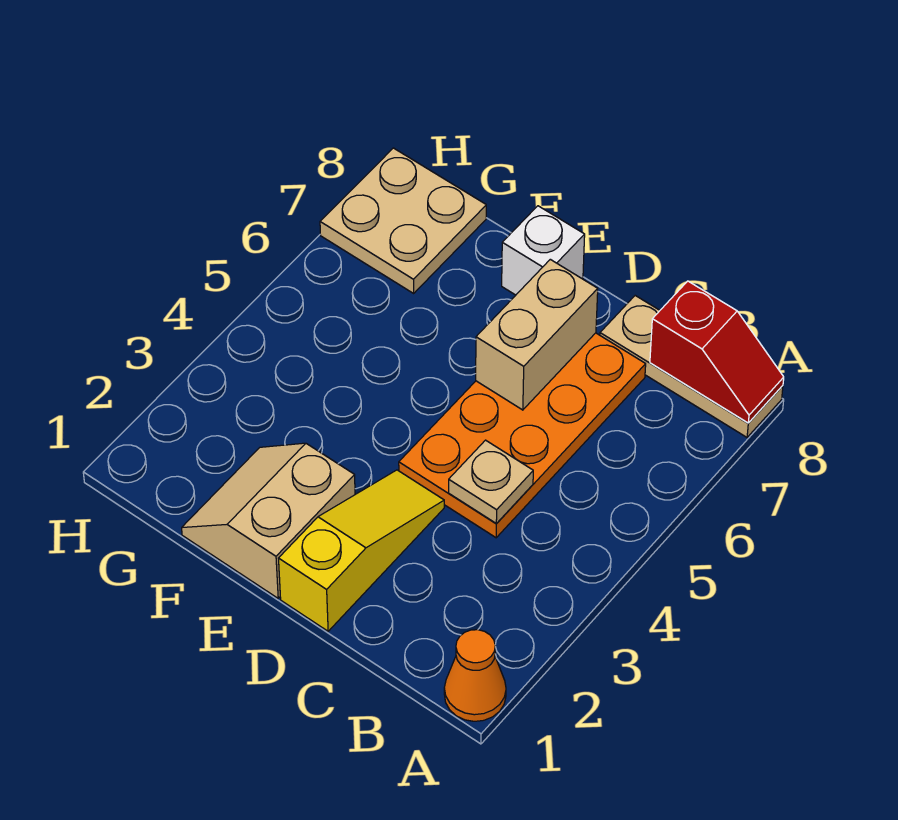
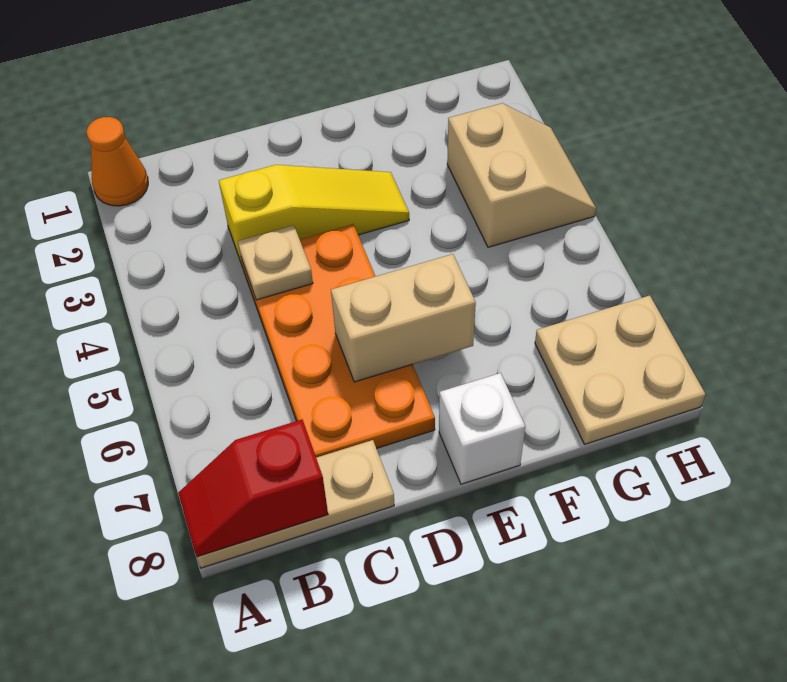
yellow slope D1:D3 level 1 top 1 -> yellow slope C3:E3 level 1 top C
tan brick D6:D7 level 2 -> tan brick D6:E6 level 2
tan slope E1:F2 level 1 top E -> tan slope G3:H4 level 1 top G

